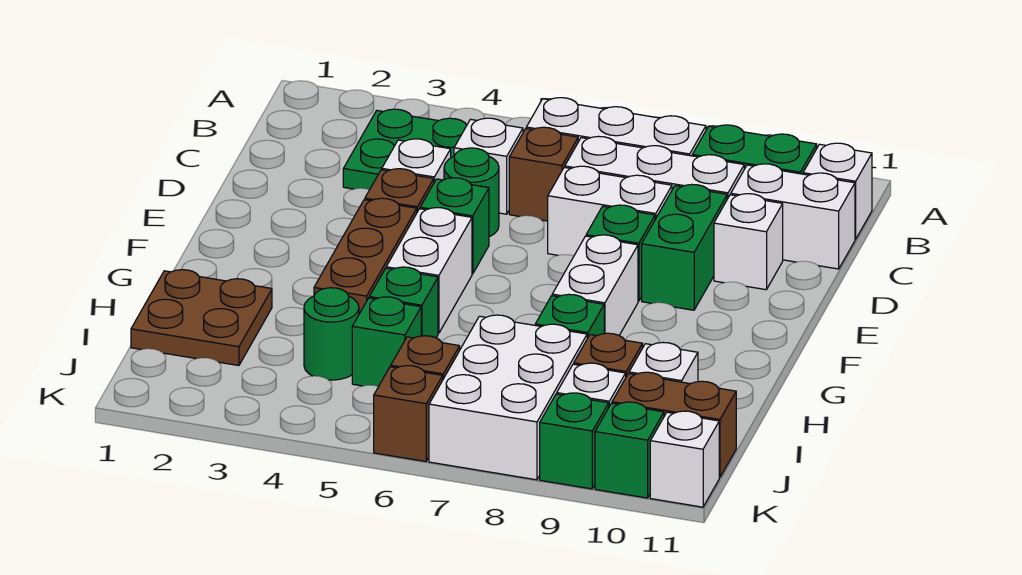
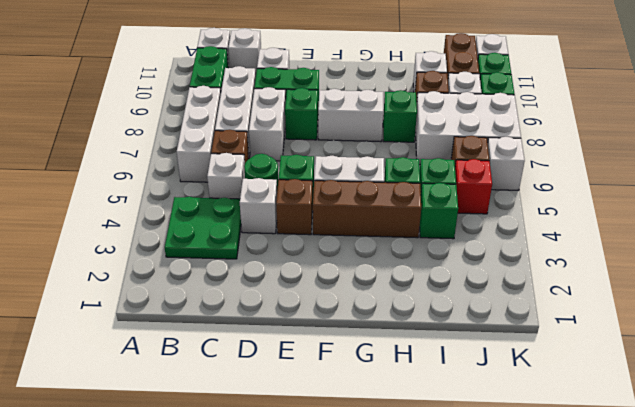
white brick C10:C11 level 1 -> white brick C11 level 1
brown plate H1:I2 level 1 -> none
green round brick I4 level 1 -> green brick I4 level 1
none -> red brick J5 level 1
brown brick K6 level 1 -> white brick K6 level 1

